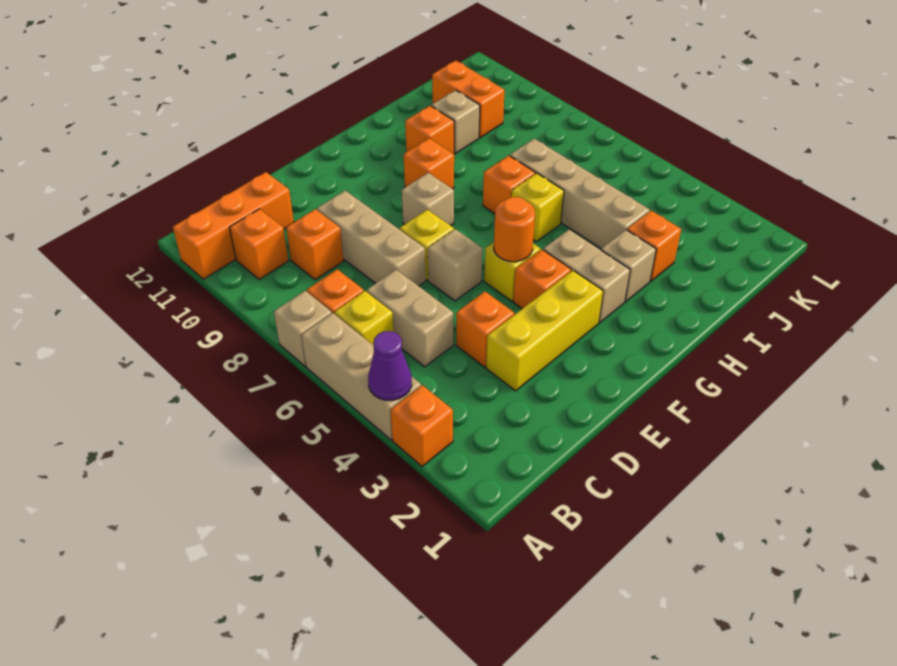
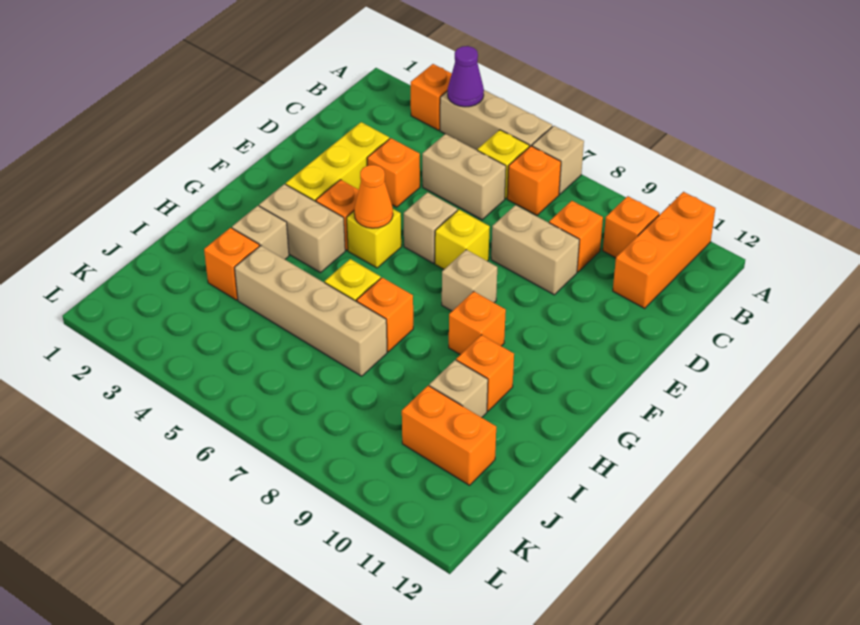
tan brick D7:D9 level 1 -> tan brick D8:D9 level 1
orange round brick F5 level 2 -> orange cone F5 level 2

